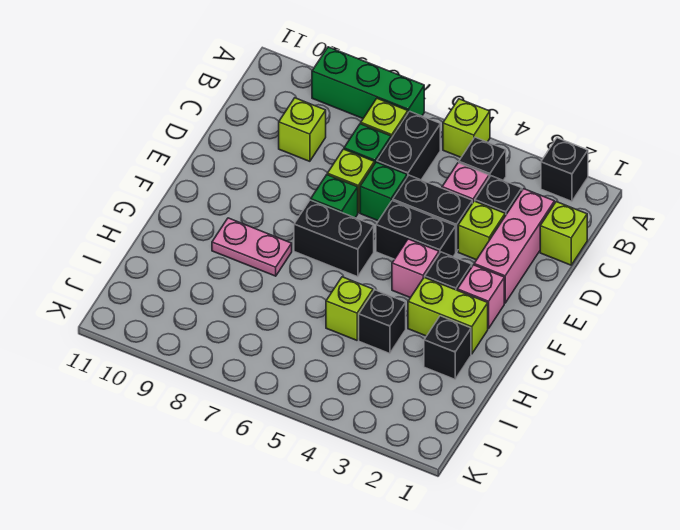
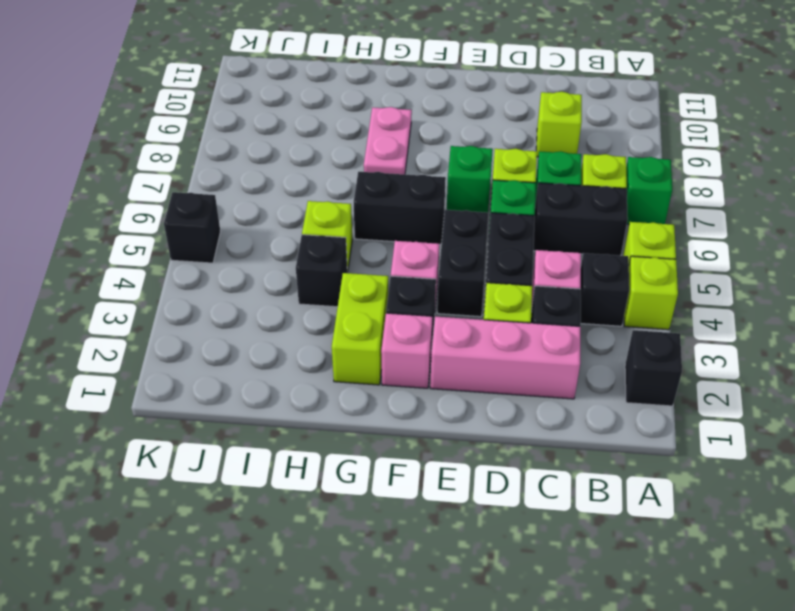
green brick A7:A9 level 1 -> green brick A7 level 1
lime brick C1 level 1 -> lime brick A4 level 1
black brick F6:F7 level 1 -> black brick F6:G6 level 1
black brick H2 level 1 -> black brick K5 level 1

